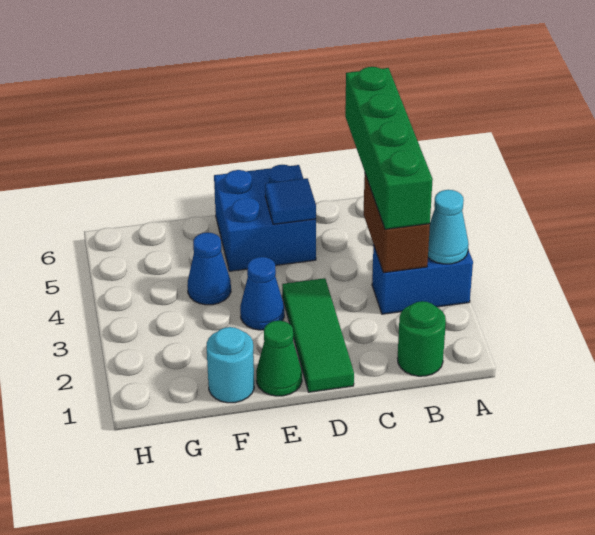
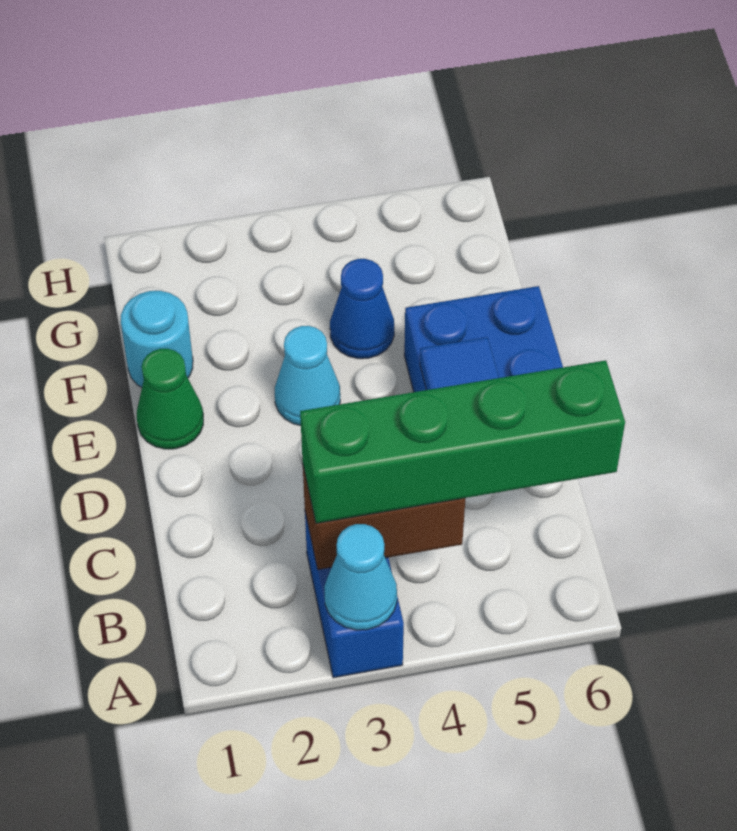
green round brick B1 level 1 -> none
green tile D1:D3 level 1 -> none
blue cone E3 level 1 -> cyan cone E3 level 1

